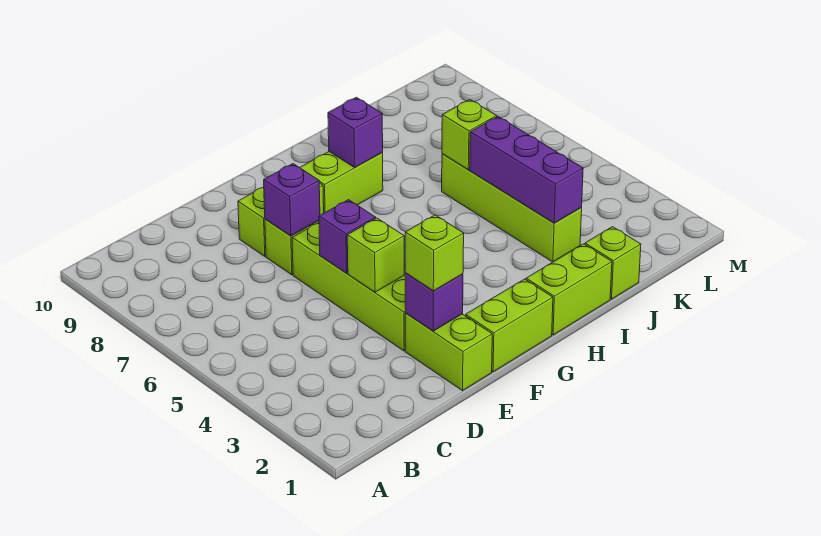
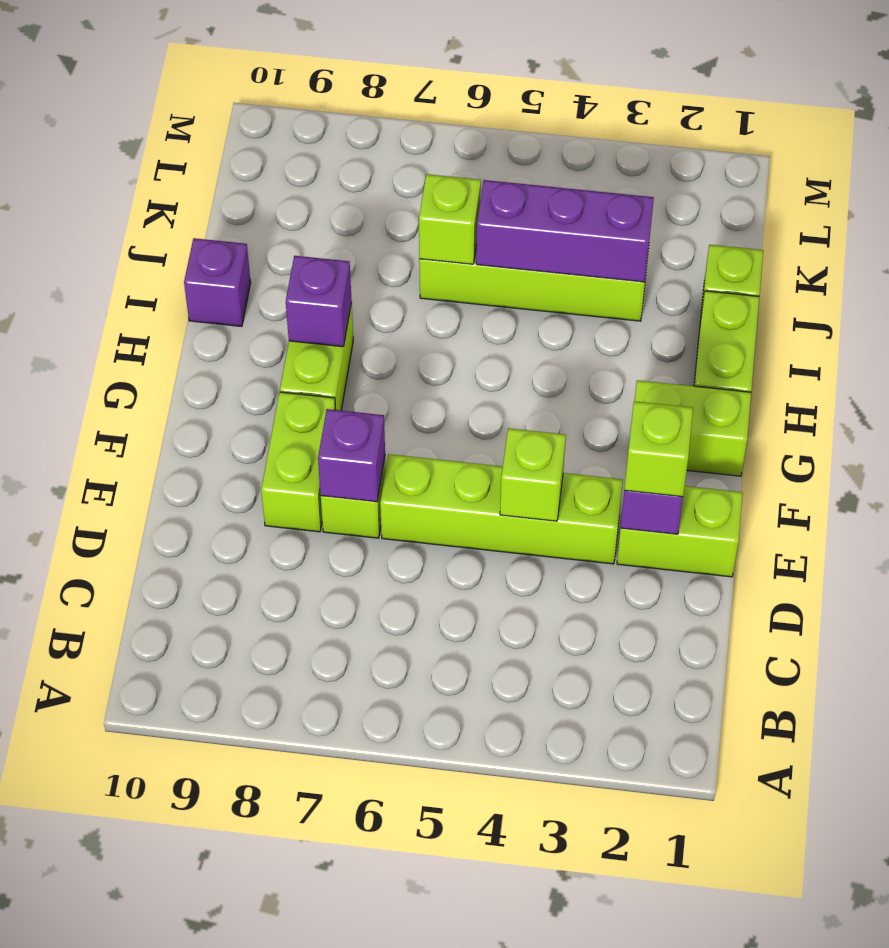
purple brick E5 level 2 -> purple brick I10 level 1
lime brick F1:G1 level 1 -> lime brick G1:G2 level 1

